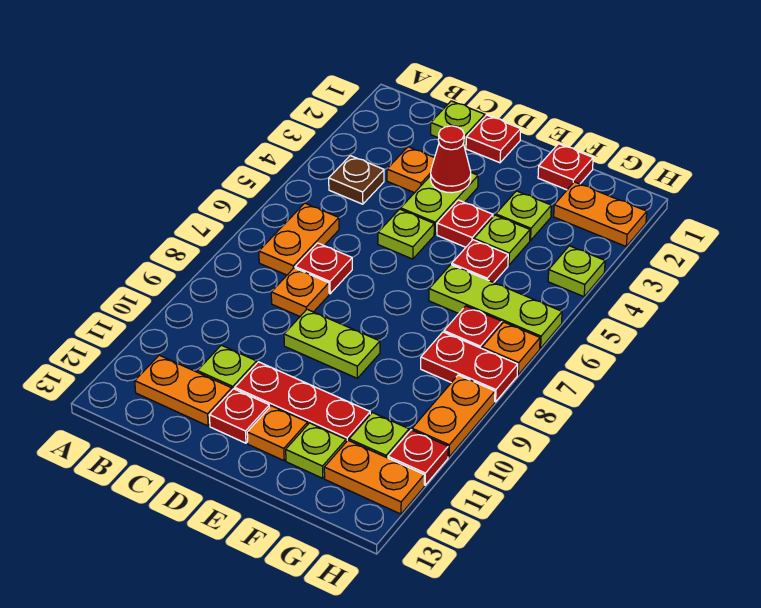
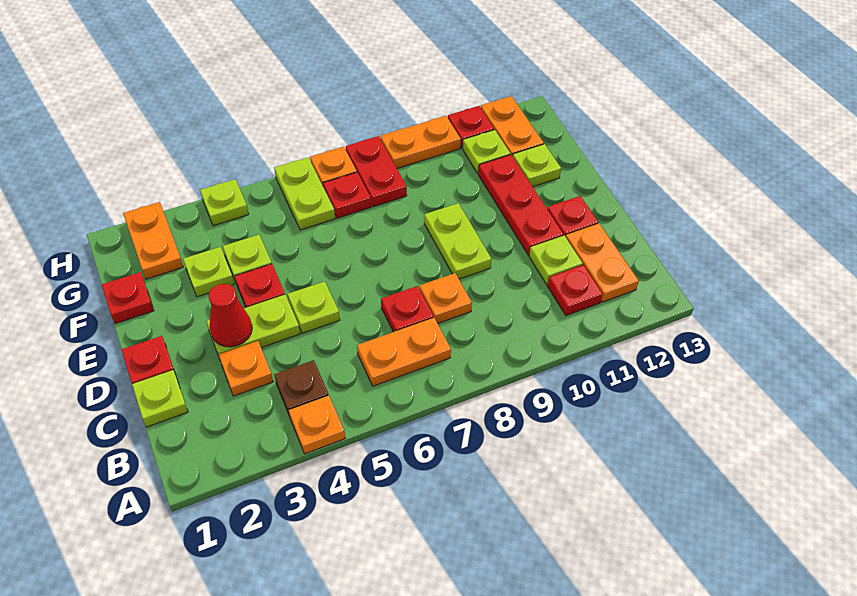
orange plate E12 level 1 -> orange plate A4 level 1
red plate F5 level 1 -> red plate B11 level 1
lime plate F6:H6 level 1 -> lime plate G6:H6 level 1

